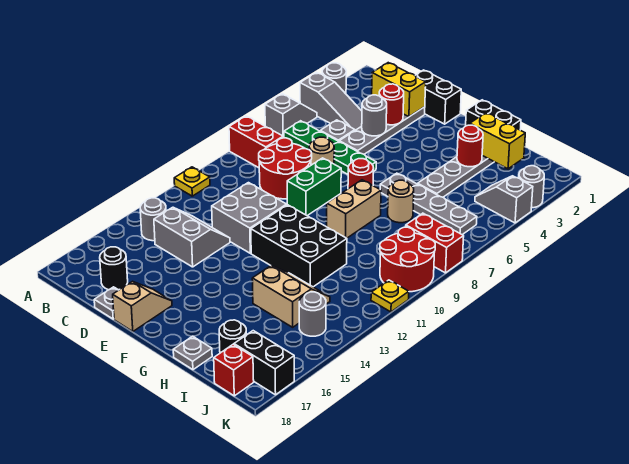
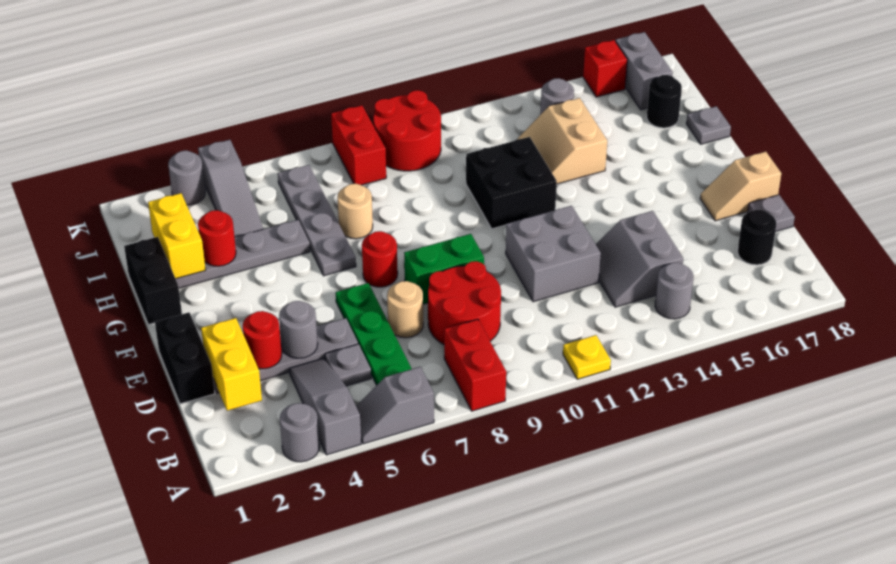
black brick F11:H12 level 1 -> black brick G11:H12 level 1
tan brick G8:G9 level 1 -> none
grey slope J4:K4 level 1 top K -> grey slope I4:K4 level 1 top K
black brick J17:K17 level 1 -> grey brick J17:K17 level 1
red brick J18 level 1 -> red brick K16 level 1
yellow plate K11 level 1 -> none

